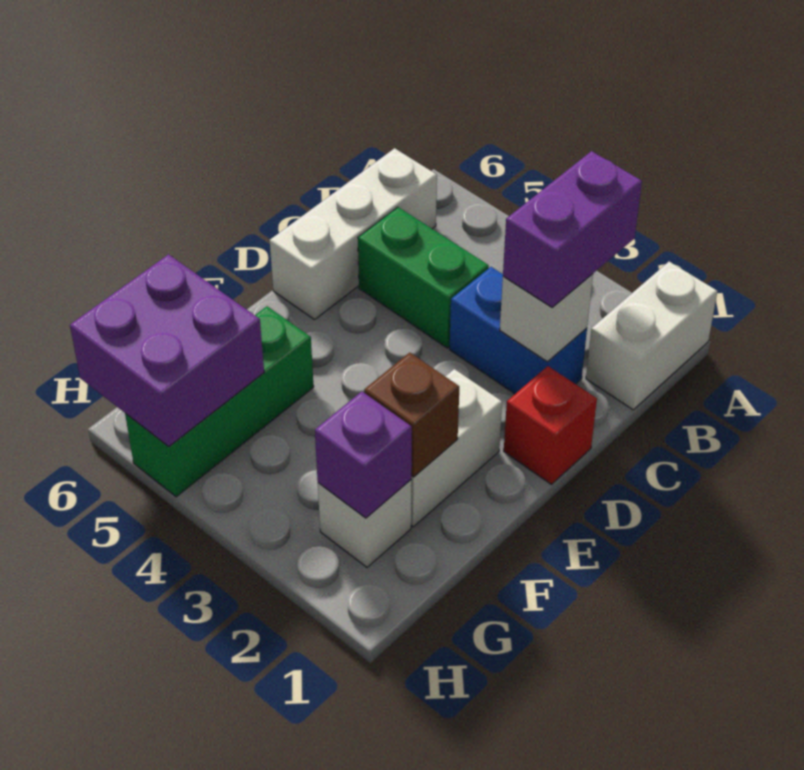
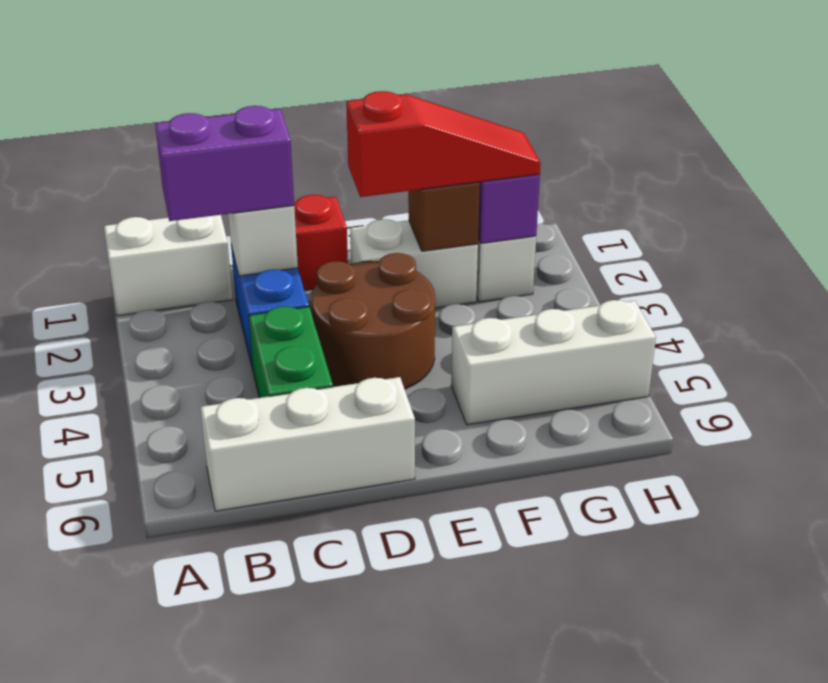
none -> brown round brick D3:E4 level 1
none -> red slope E2:G2 level 3 top E
green brick F5:H5 level 1 -> white brick F5:H5 level 1
purple brick G5:H6 level 2 -> none

